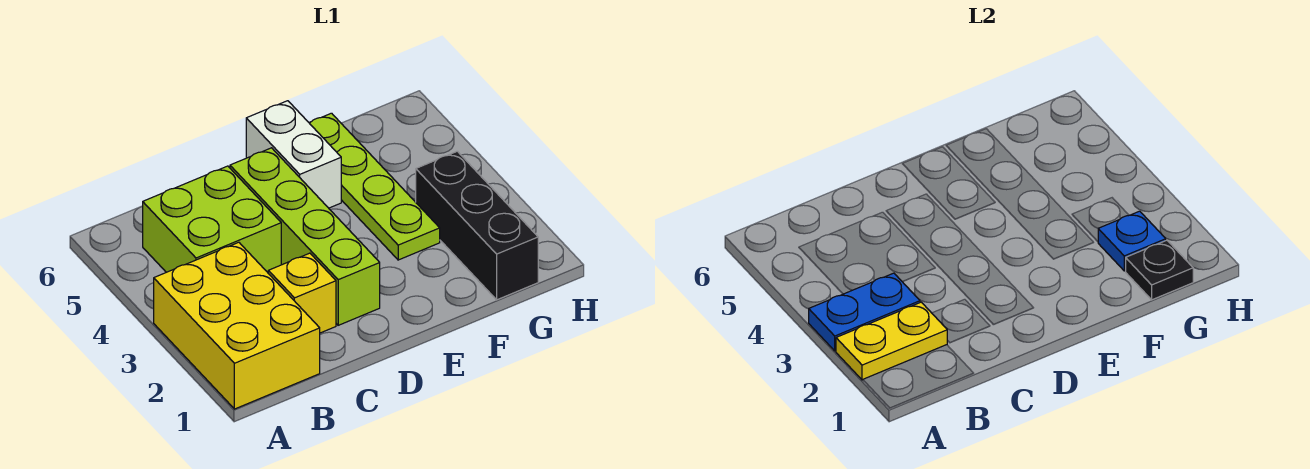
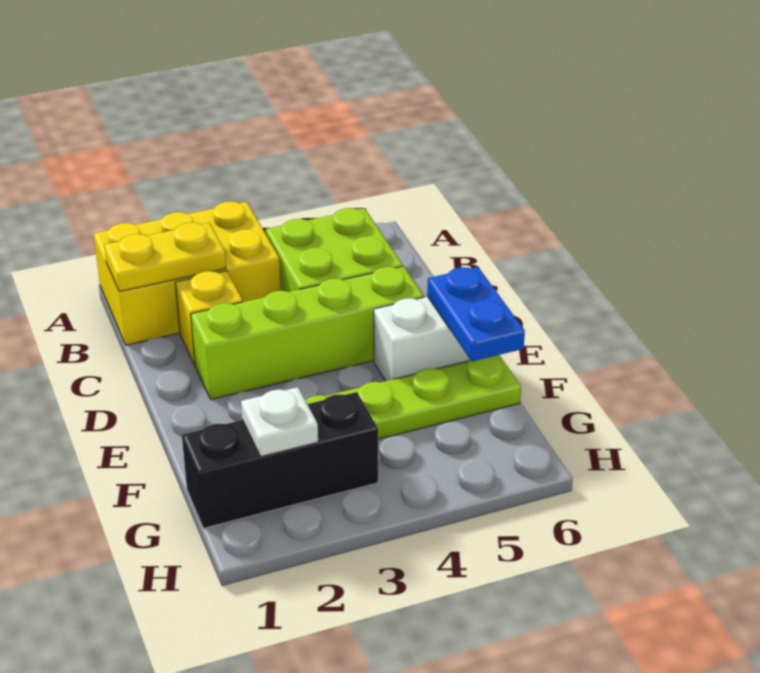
yellow plate A2:B2 level 2 -> yellow plate B1:B2 level 2
blue plate A3:B3 level 2 -> blue plate E6:F6 level 2
black plate G1 level 2 -> none
blue plate G2 level 2 -> white plate G2 level 2

